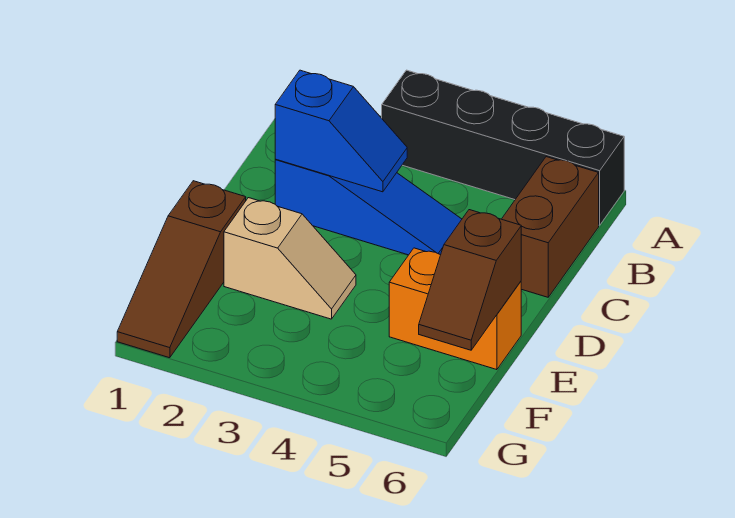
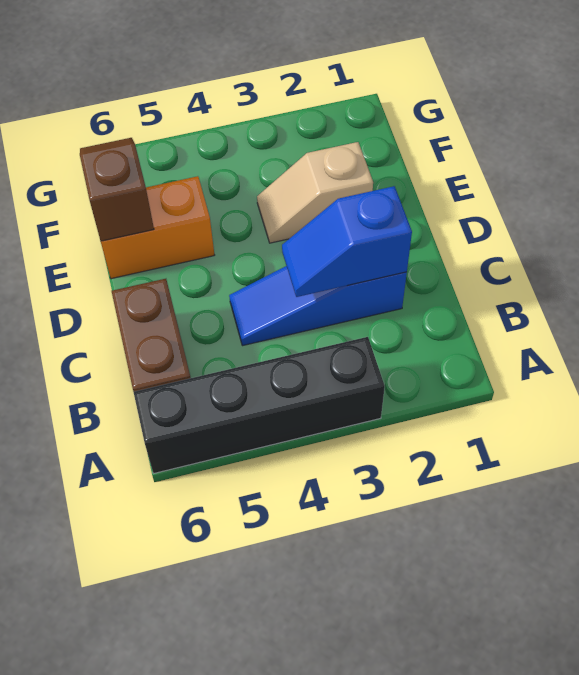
brown slope E1:G1 level 1 top E -> none

